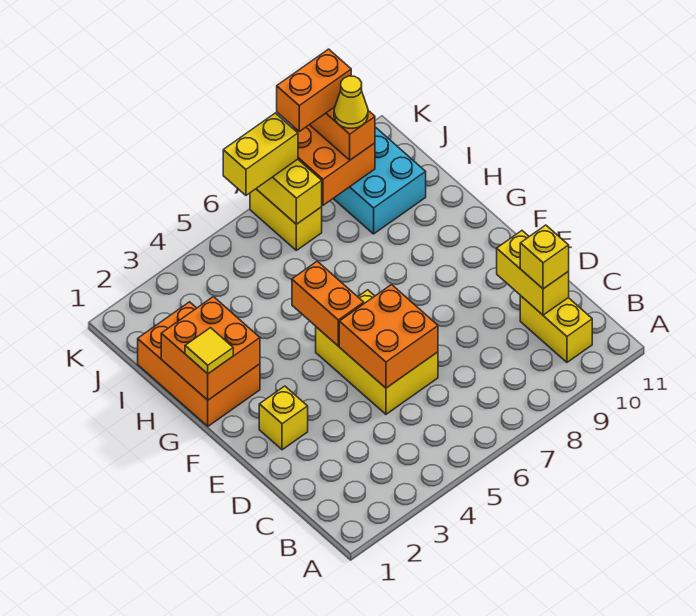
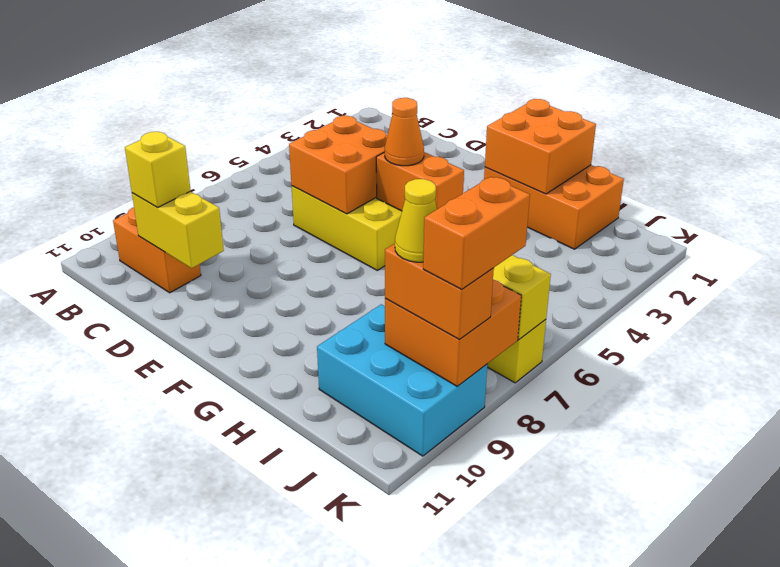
yellow brick B10:C10 level 1 -> orange brick B10:C10 level 1
yellow brick E2 level 1 -> none
none -> orange cone F5 level 3
yellow tile G1 level 3 -> none
yellow brick K6:K7 level 3 -> none

